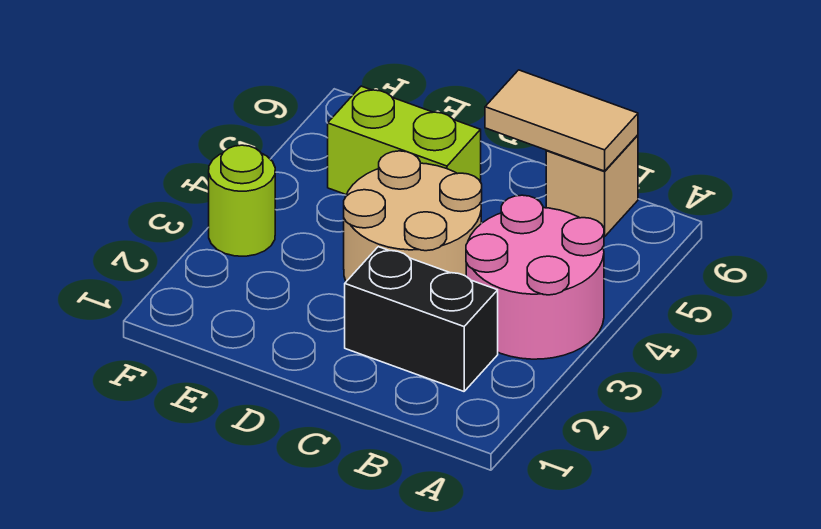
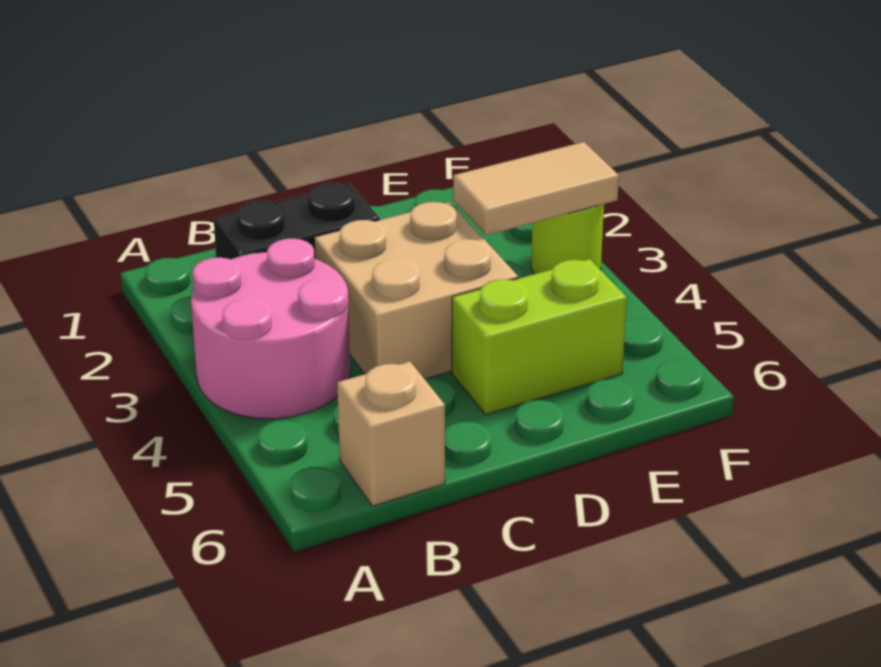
tan tile B6:C6 level 2 -> tan tile E3:F3 level 2
tan round brick C3:D4 level 1 -> tan brick C3:D4 level 1

